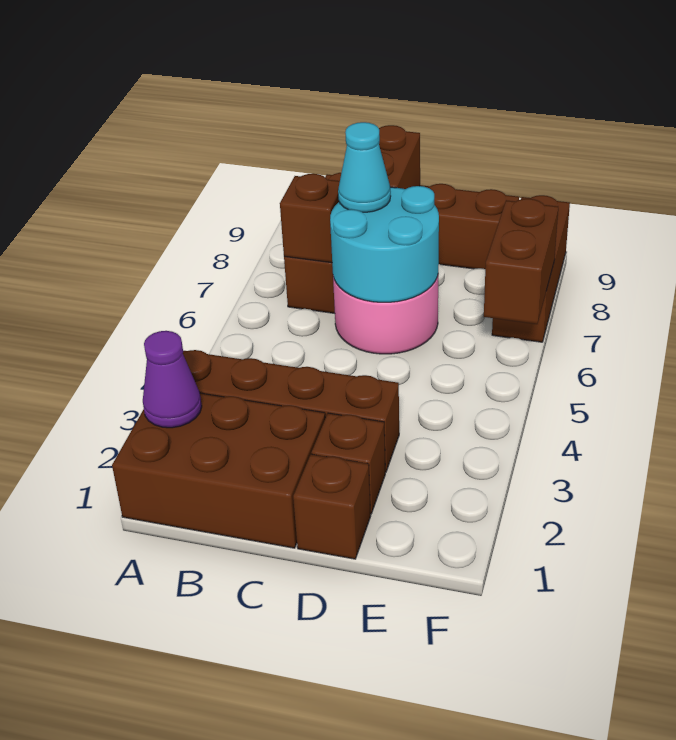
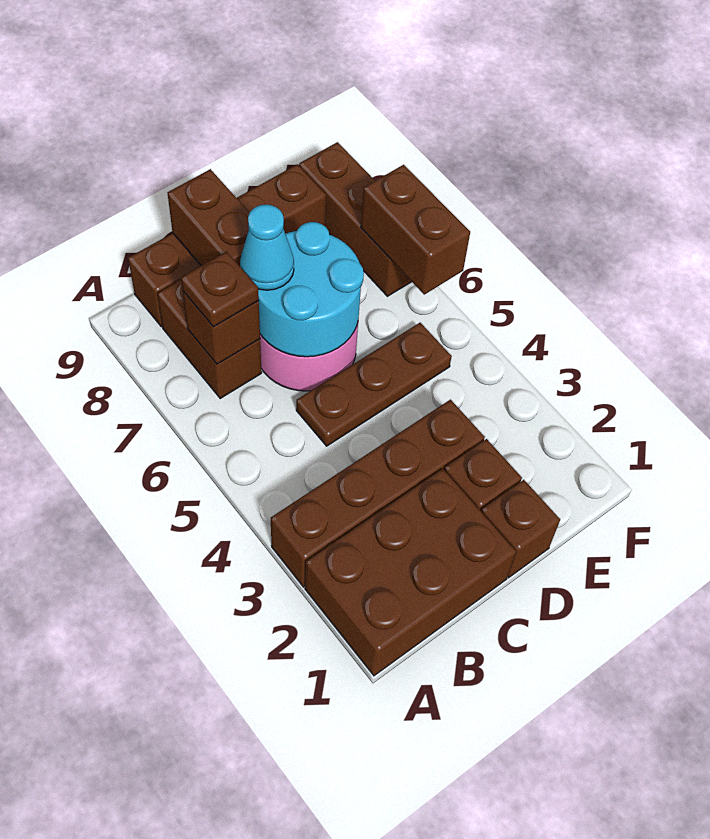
purple cone A2 level 2 -> none
none -> brown plate B7 level 3
none -> brown plate C5:E5 level 1

